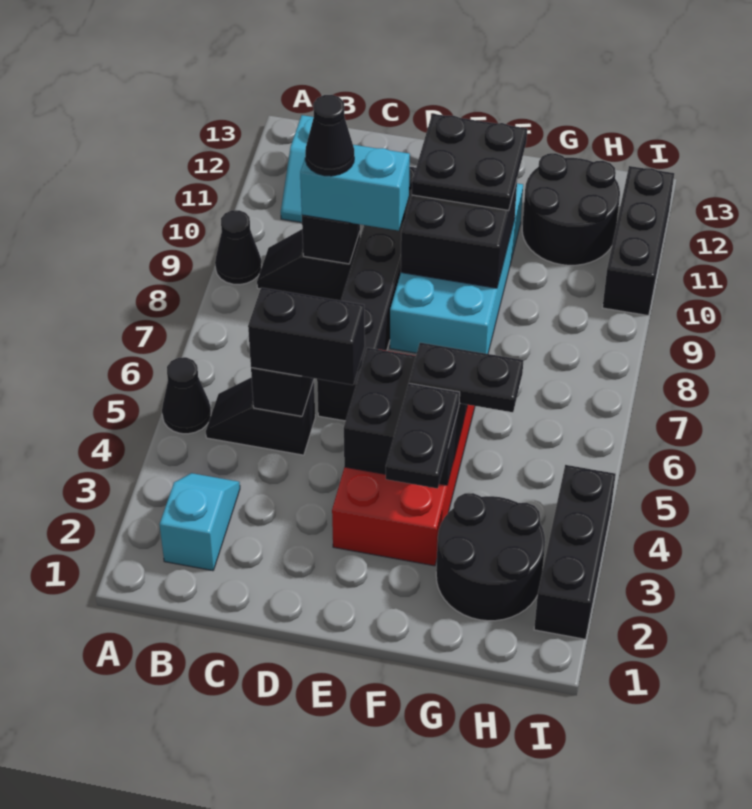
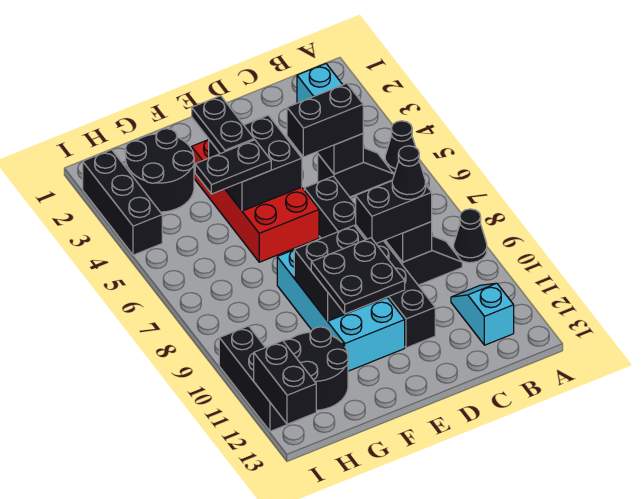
cyan brick C9:D9 level 3 -> black brick C9:D9 level 3
none -> black brick I12:I13 level 2

